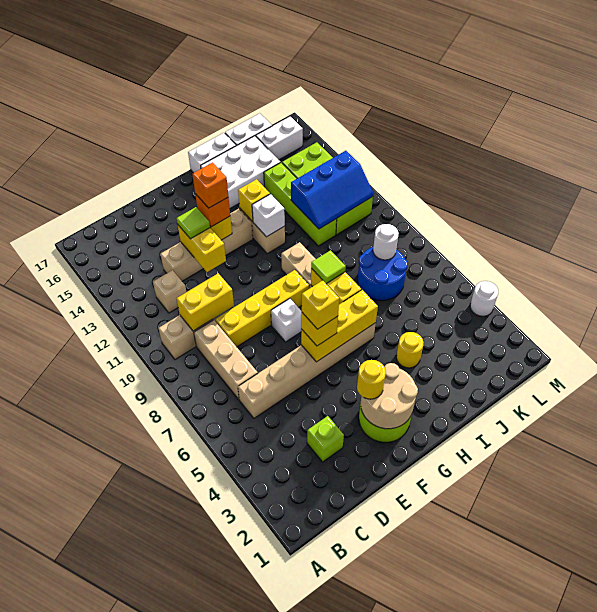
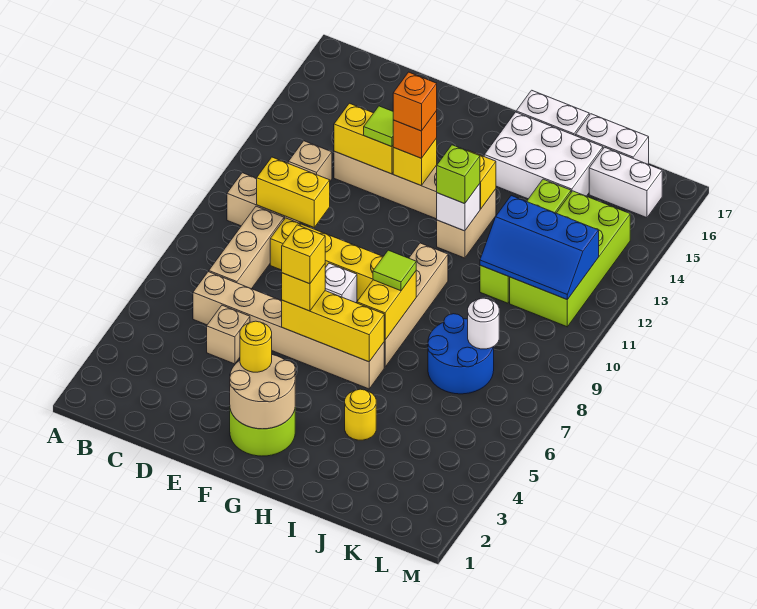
lime brick D3 level 1 -> lime brick H12 level 3
none -> tan brick D5 level 1
yellow brick E12:E13 level 2 -> yellow brick D13:E13 level 2
white round brick M4 level 1 -> none

